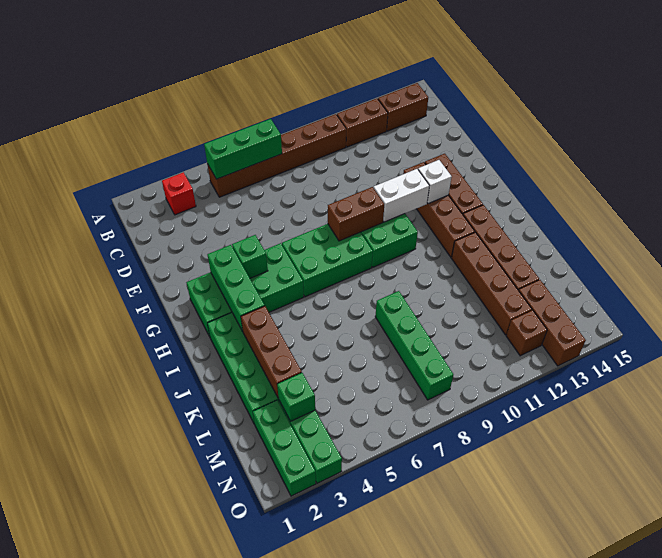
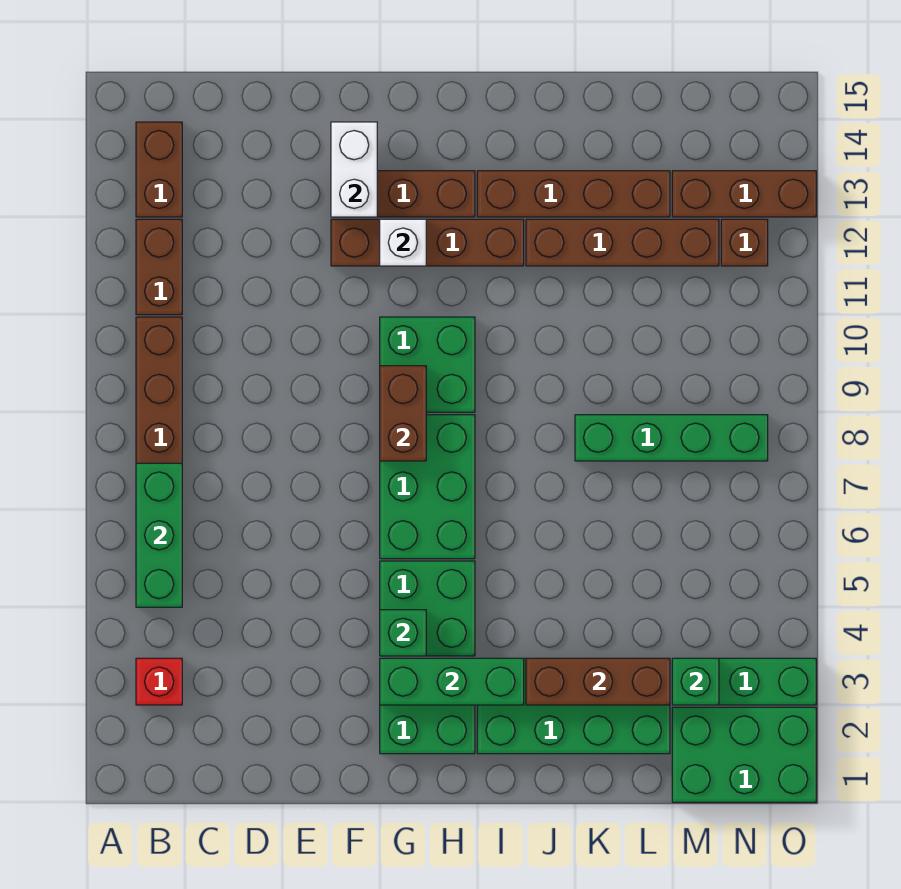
white brick G10:G11 level 2 -> white brick F13:F14 level 2
green brick M2:O2 level 1 -> green brick M1:O2 level 1

